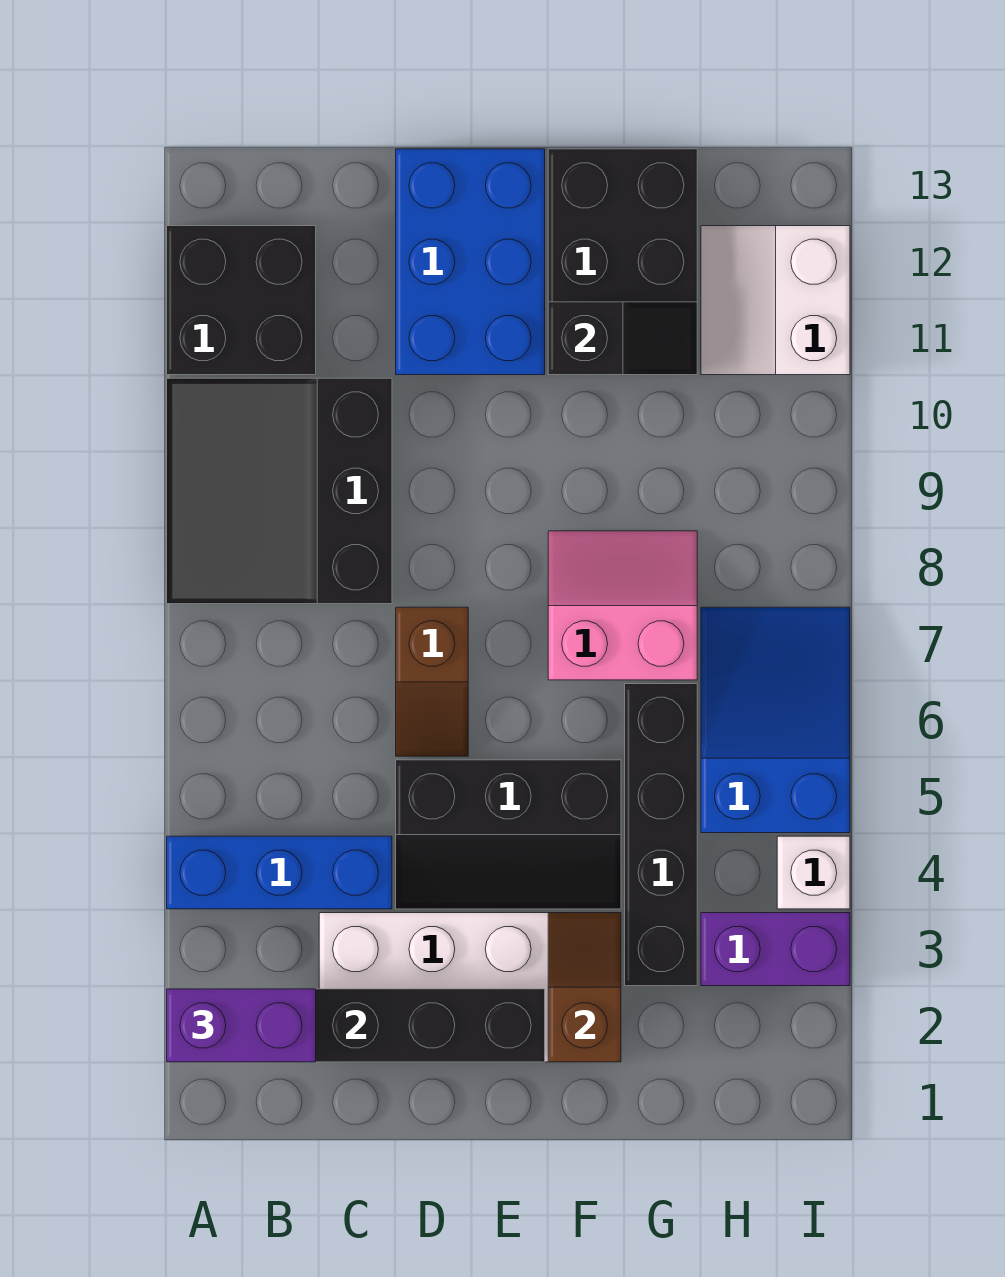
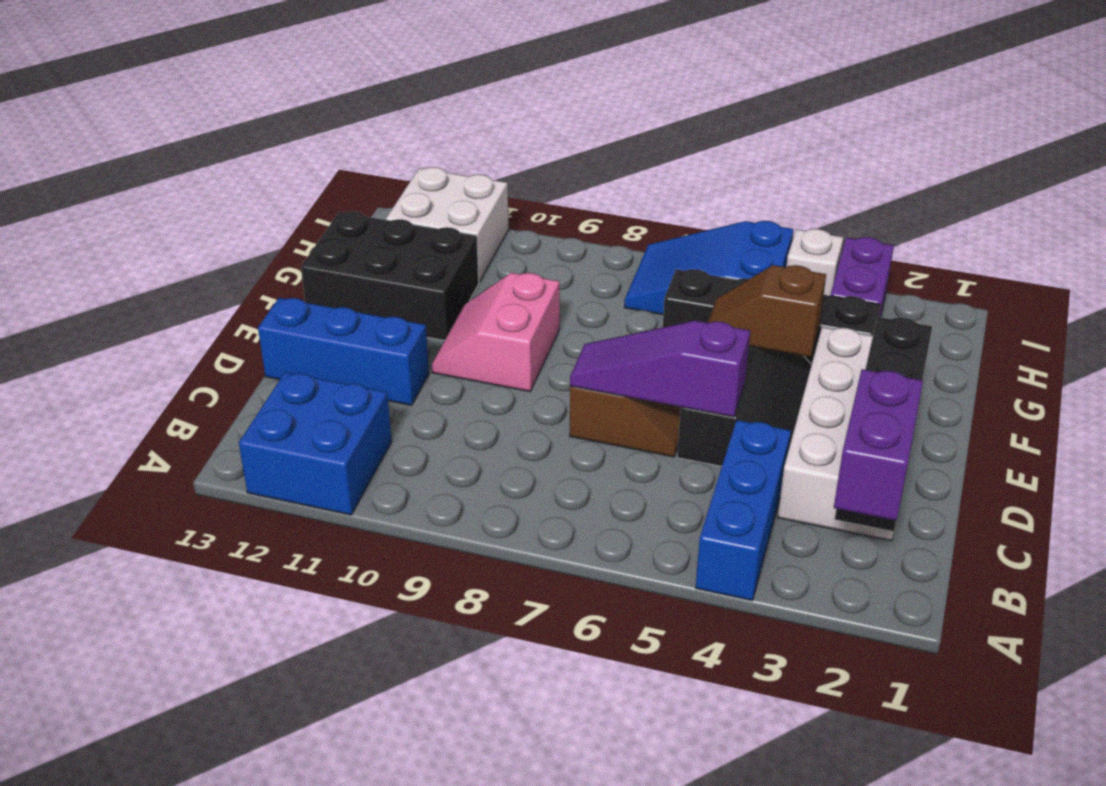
black slope A8:C10 level 1 top C -> none
black brick A11:B12 level 1 -> blue brick A11:B12 level 1
none -> purple slope D5:D7 level 2 top 5
blue brick D11:E13 level 1 -> blue brick D11:D13 level 1
brown slope F2:F3 level 2 top 2 -> brown slope F4:F5 level 2 top 4
pink slope F7:G8 level 1 top 7 -> pink slope E9:F10 level 1 top 9
black slope F11:G11 level 2 top F -> none
white slope H11:I12 level 1 top I -> white brick H11:I12 level 1

